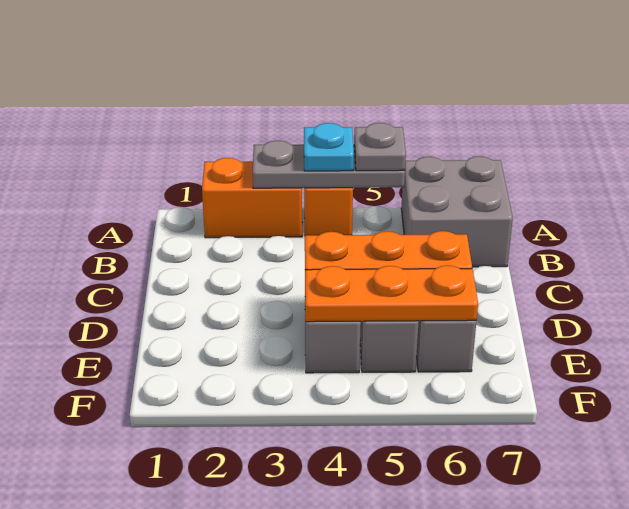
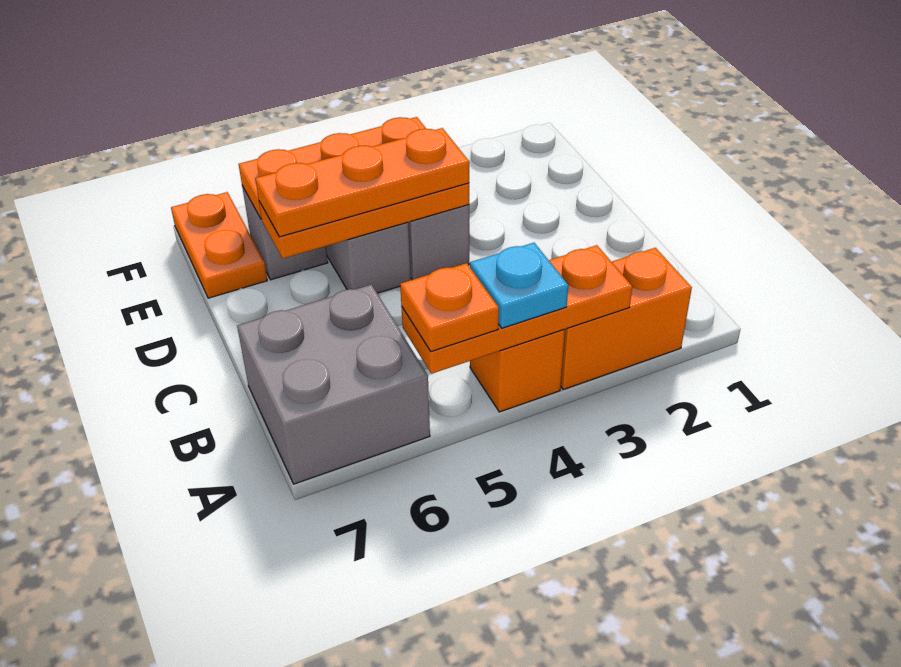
grey plate A3:A5 level 2 -> orange plate A3:A5 level 2
grey plate A5 level 3 -> orange plate A5 level 3
none -> orange plate D4:D6 level 3
none -> orange plate E7:F7 level 1

